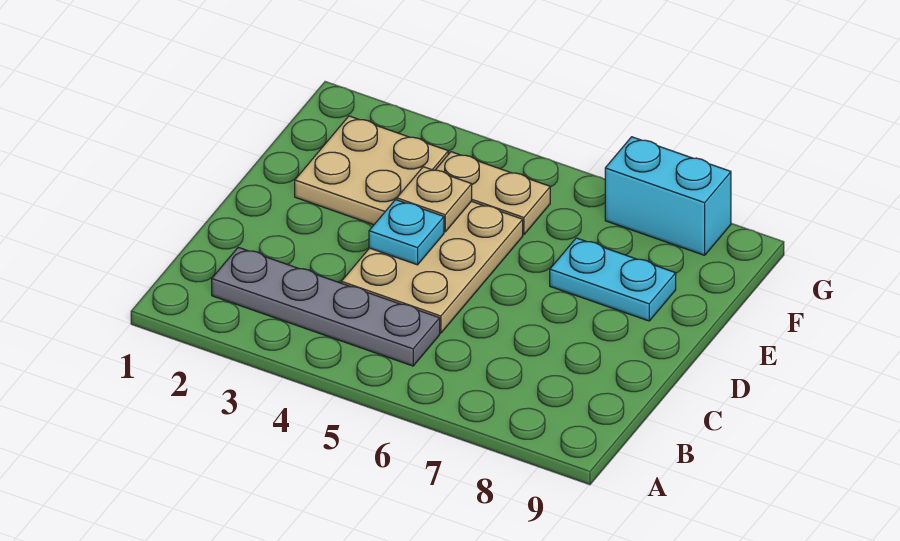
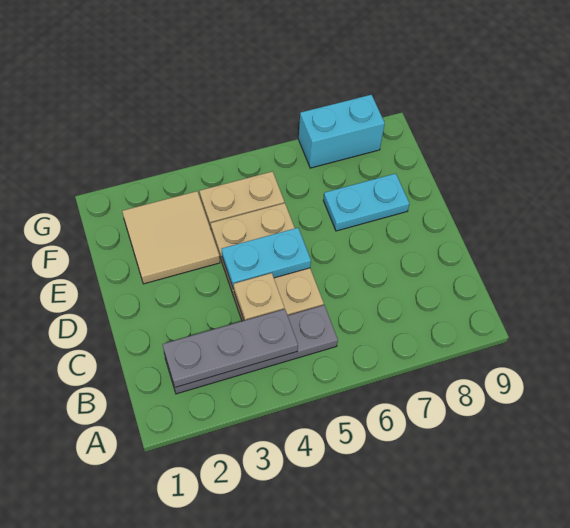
none -> grey plate B2:B4 level 2
cyan plate D4 level 2 -> cyan plate D4:D5 level 2
tan plate E2:F3 level 1 -> tan tile E2:F3 level 1
tan plate E4 level 2 -> tan plate C4 level 2

